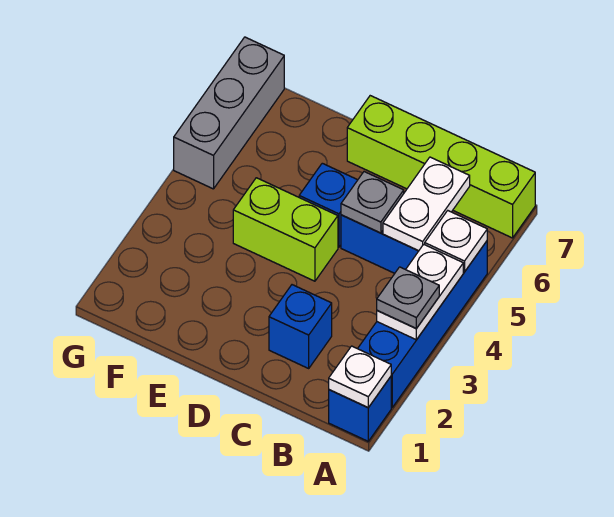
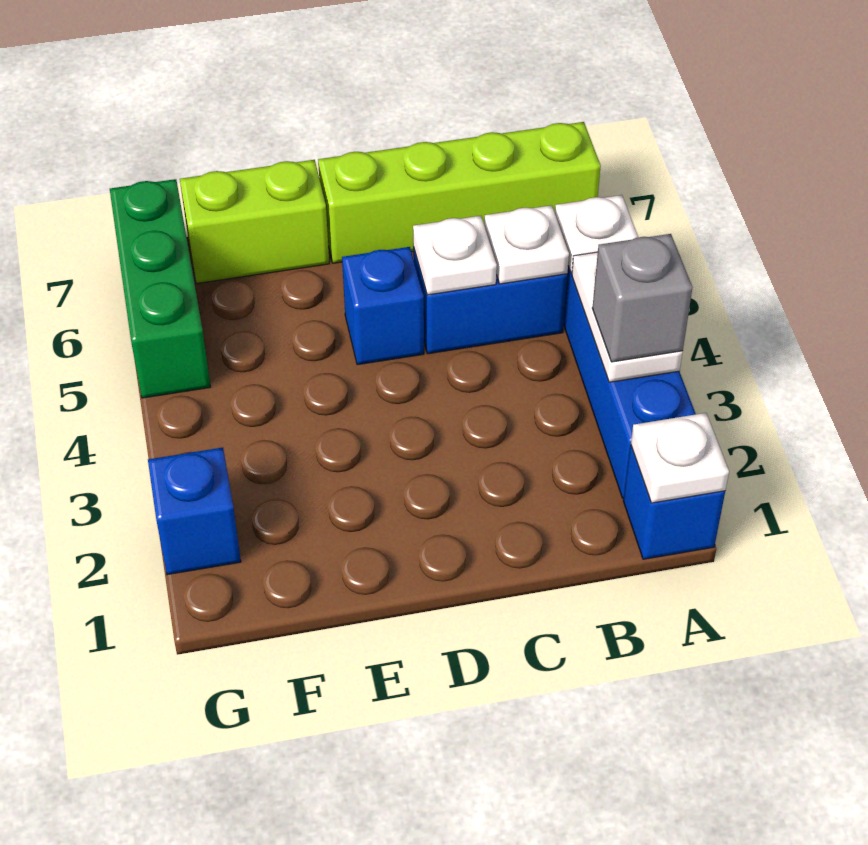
grey plate A3 level 3 -> grey brick A3 level 3
white plate B5:B6 level 2 -> white plate B5 level 2
blue brick C2 level 1 -> blue brick G2 level 1
grey plate C5 level 2 -> white plate C5 level 2
lime brick D4:E4 level 1 -> lime brick E7:F7 level 1
grey brick G5:G7 level 1 -> green brick G5:G7 level 1

